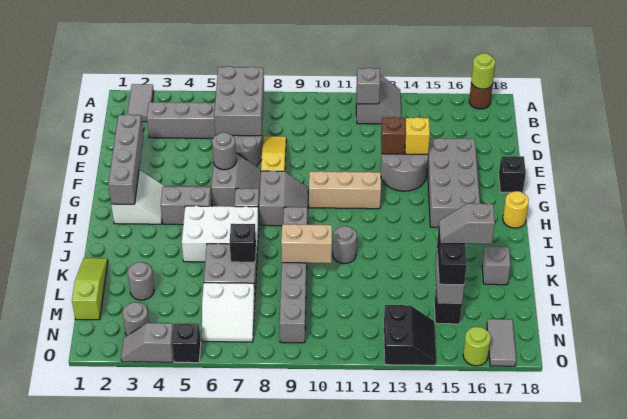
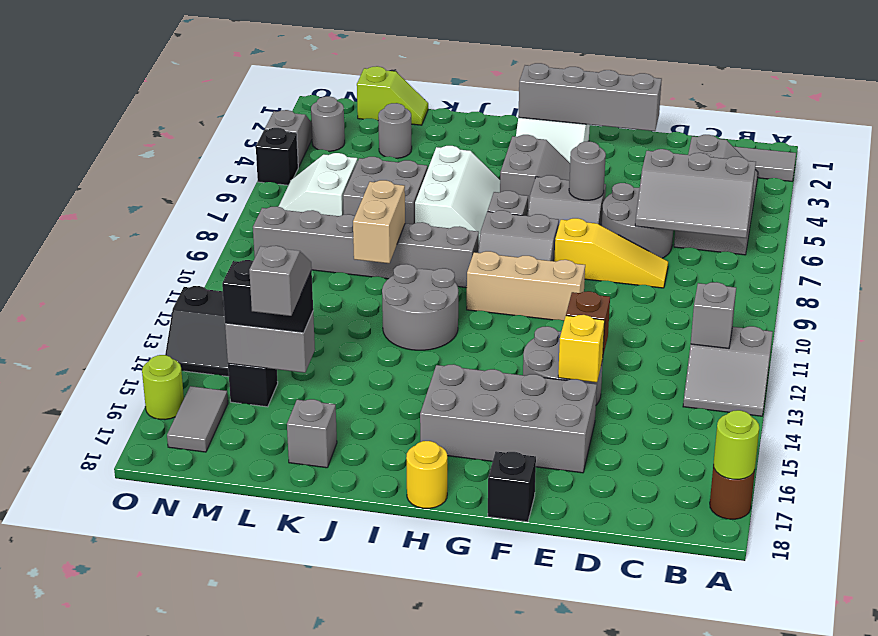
grey brick B6:D7 level 2 -> grey slope B6:D7 level 2 top 6
tan brick G10:G12 level 1 -> tan brick F10:H10 level 1
white brick I5:J7 level 1 -> white slope I5:J7 level 1 top J
grey round brick J11 level 1 -> grey round brick I11:J12 level 1
lime slope K1:M1 level 1 top M -> lime slope L1:M1 level 1 top M
black brick K7 level 2 -> none
grey tile N17:O17 level 1 -> grey tile N16:N17 level 1

